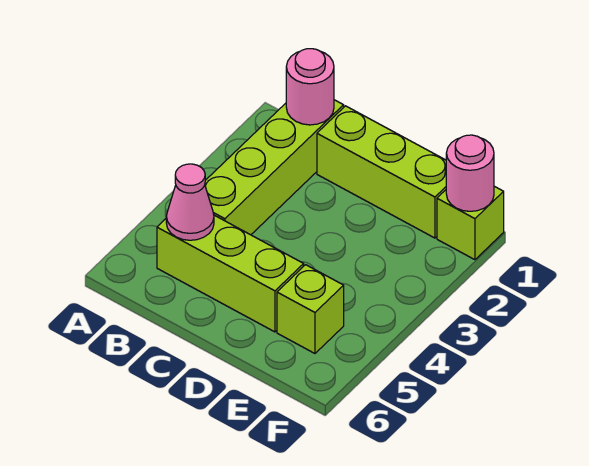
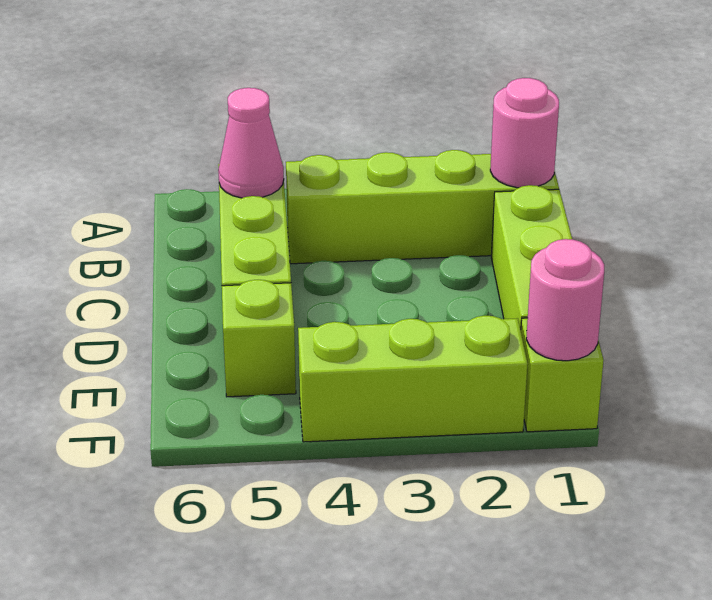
none -> lime brick F2:F4 level 1

